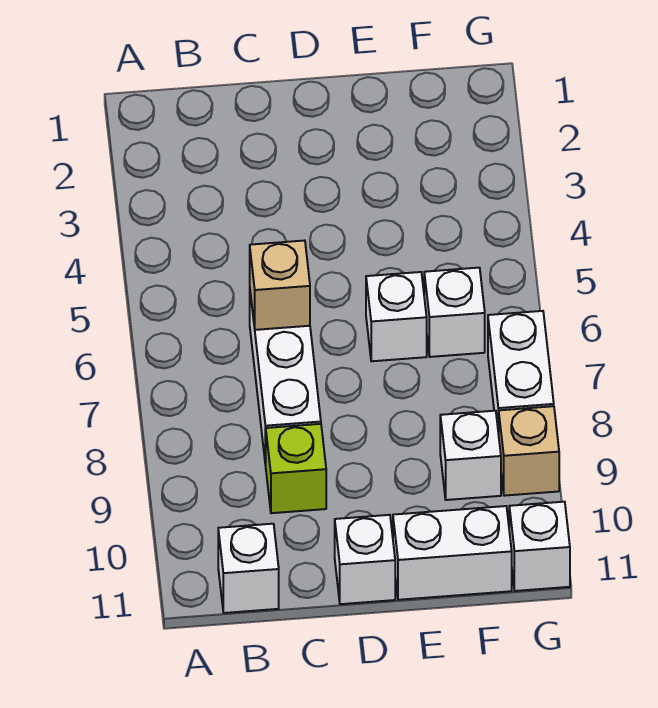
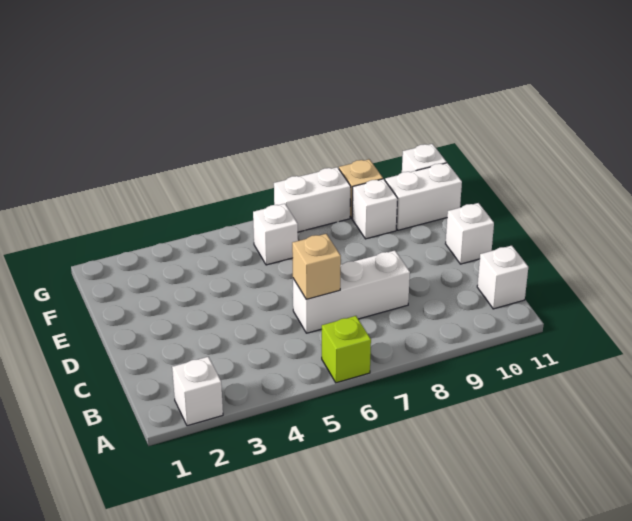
lime brick C9 level 1 -> lime brick A6 level 1
white brick E6 level 1 -> white brick A2 level 1
white brick E11:F11 level 1 -> white brick F10:F11 level 1

